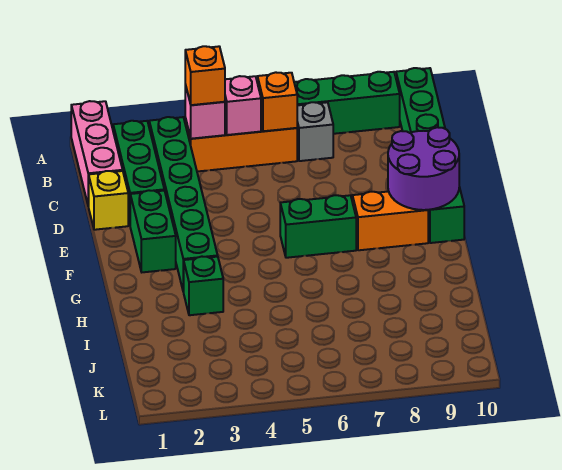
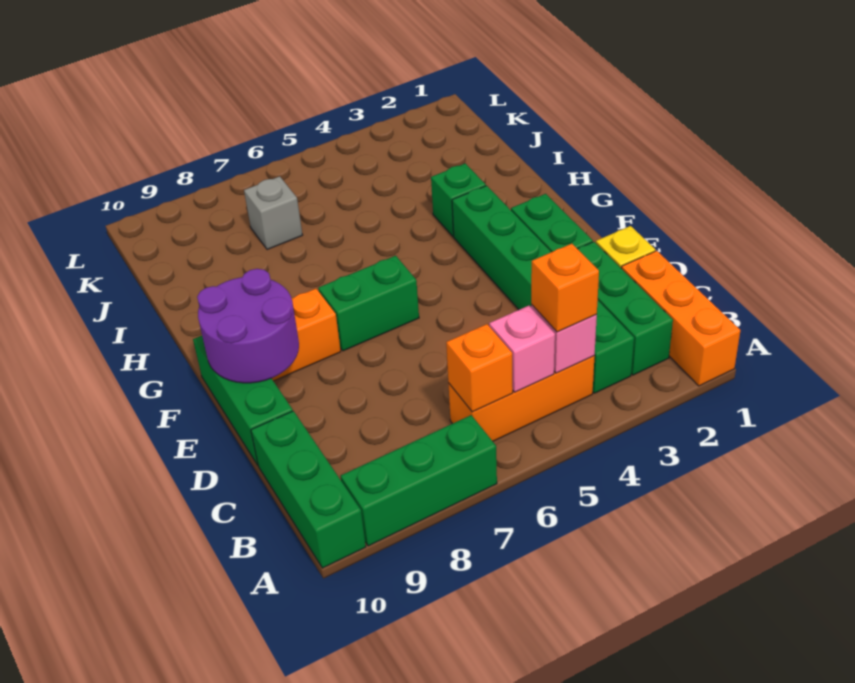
pink brick A1:C1 level 1 -> orange brick A1:C1 level 1
grey brick B7 level 1 -> grey brick J7 level 1

